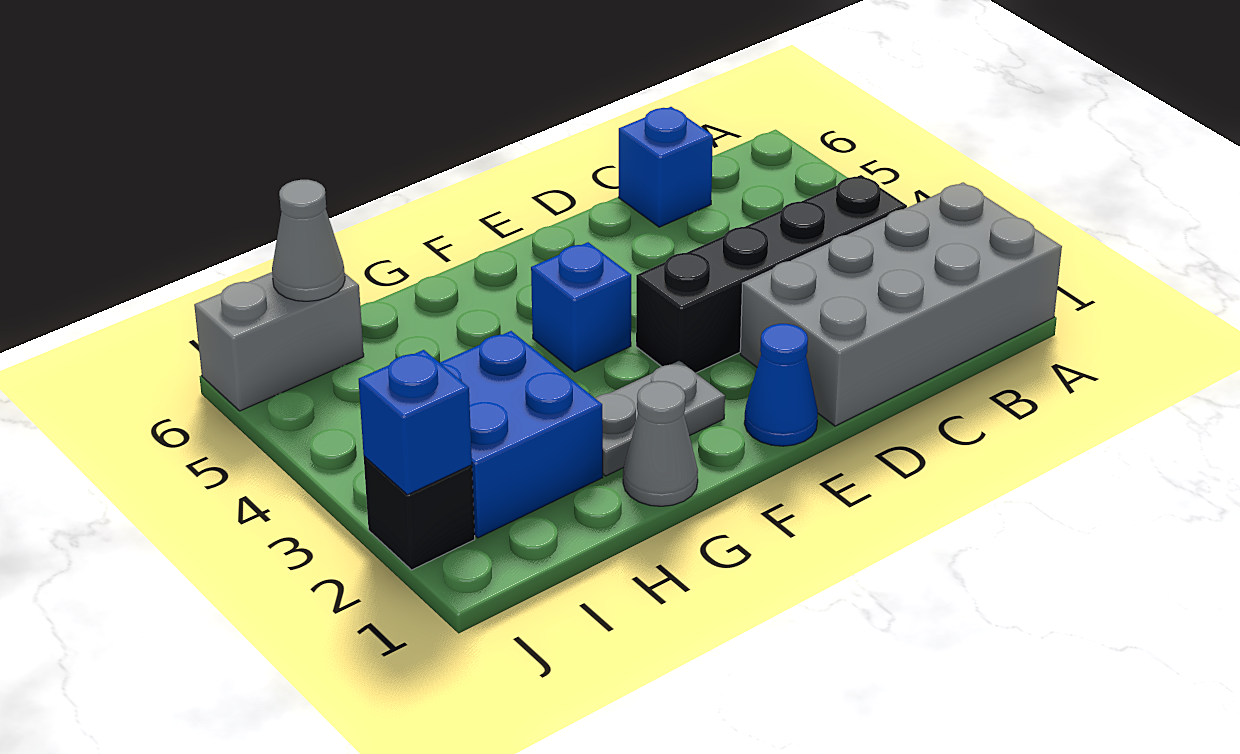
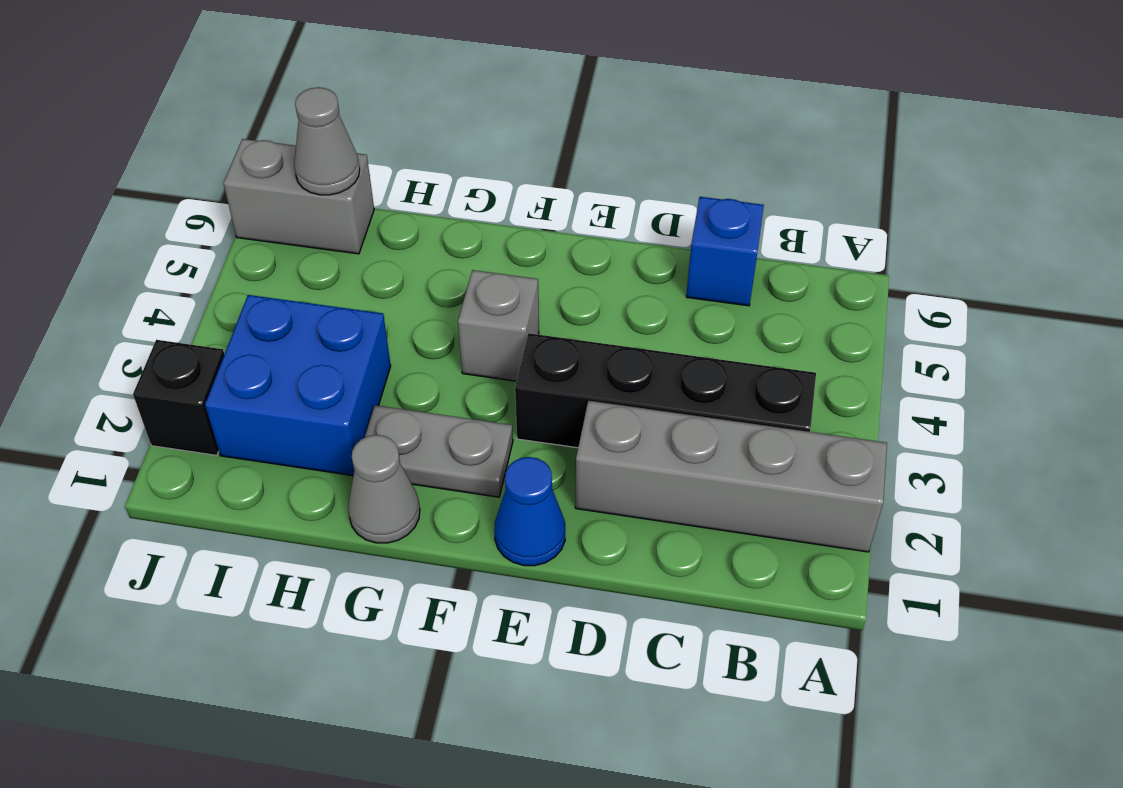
grey brick A1:D2 level 1 -> grey brick A2:D2 level 1
blue brick F4 level 1 -> grey brick F4 level 1
blue brick J2 level 2 -> none

